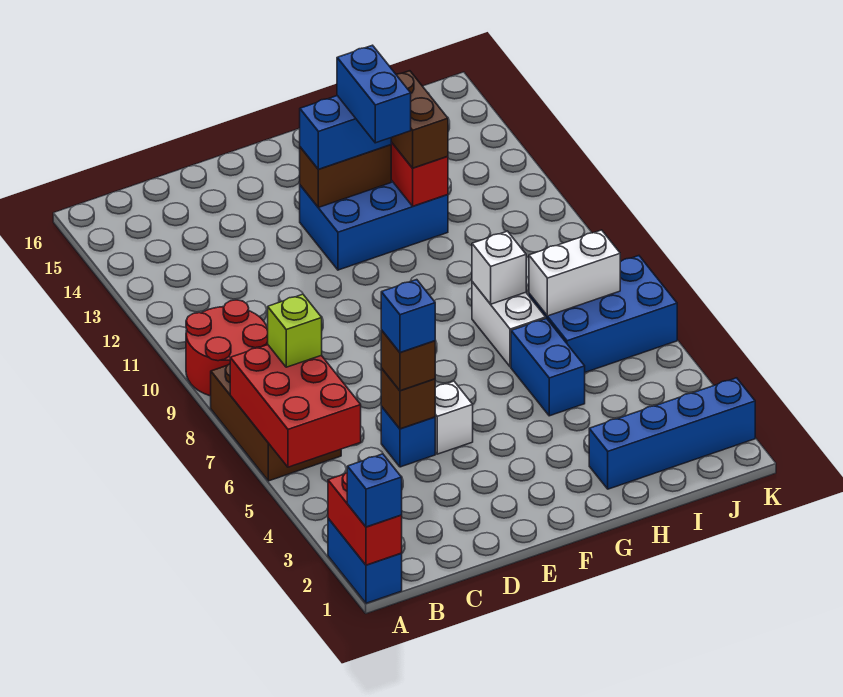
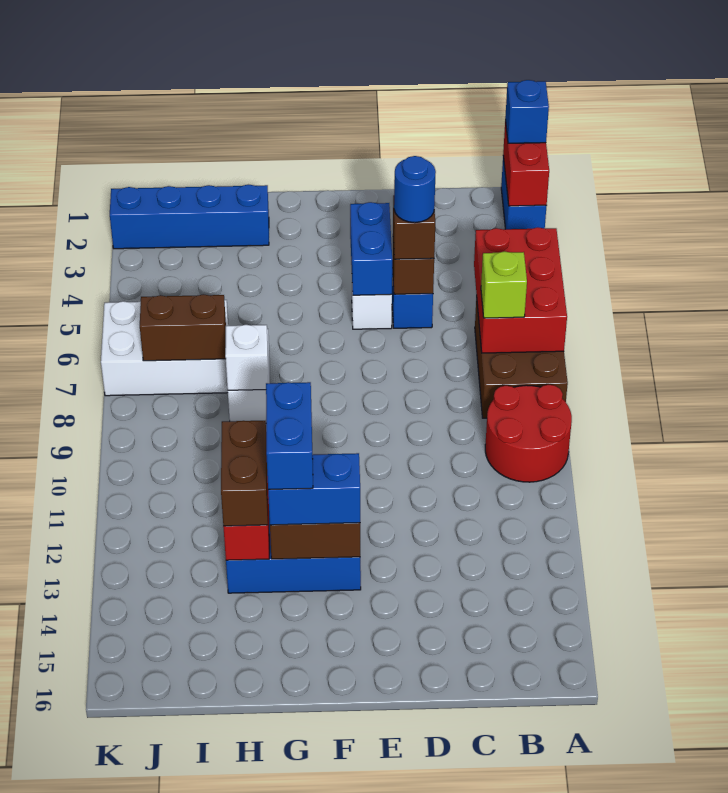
blue brick D5 level 4 -> blue round brick D5 level 4
blue brick H5:H6 level 1 -> blue brick E4:E5 level 2
blue brick I6:K7 level 1 -> white brick I6:K7 level 1
white brick I7:J7 level 2 -> brown brick I7:J7 level 2

